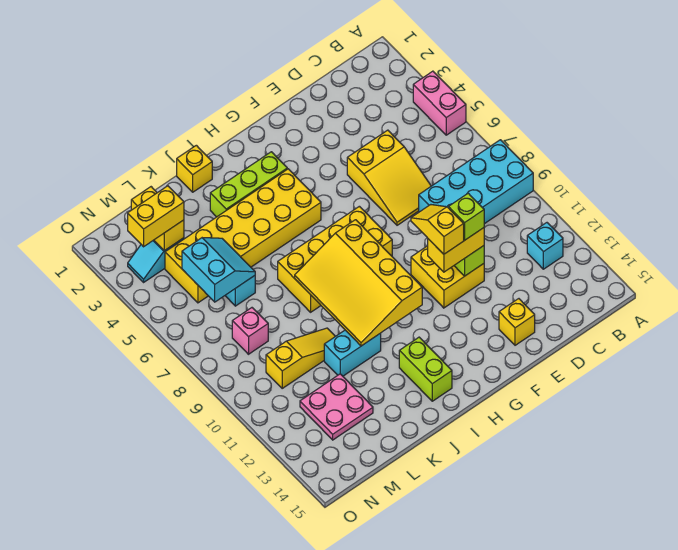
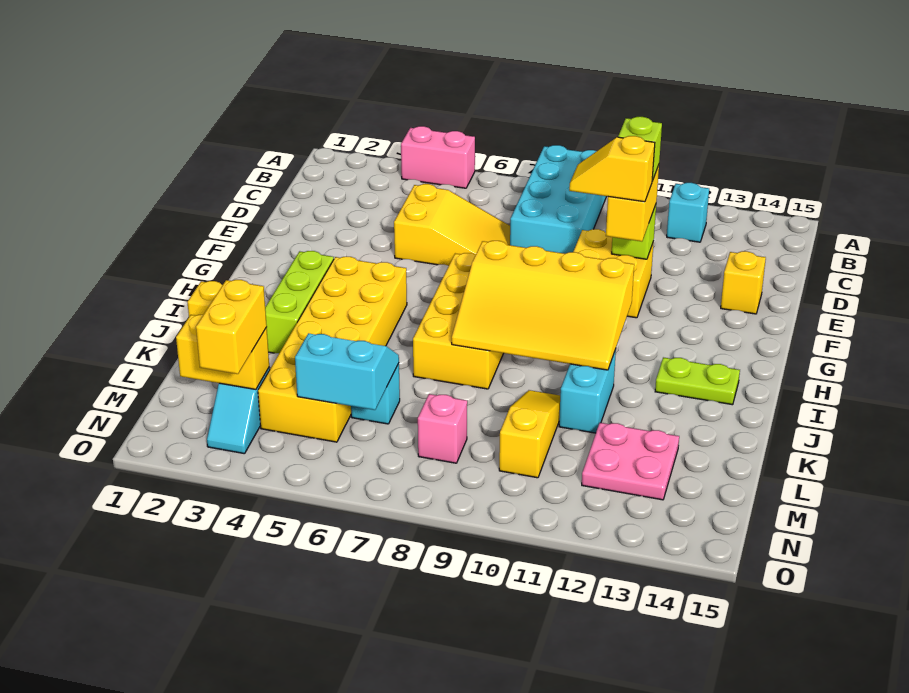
lime brick I13:I14 level 1 -> lime plate I13:I14 level 1

